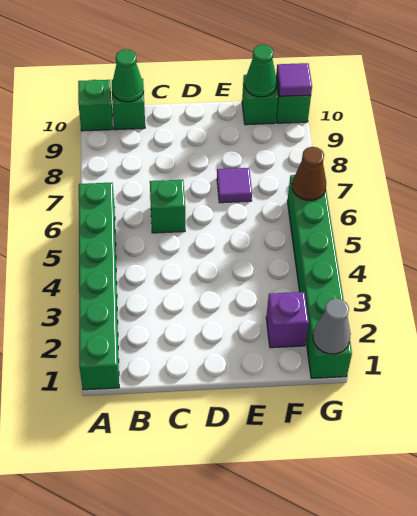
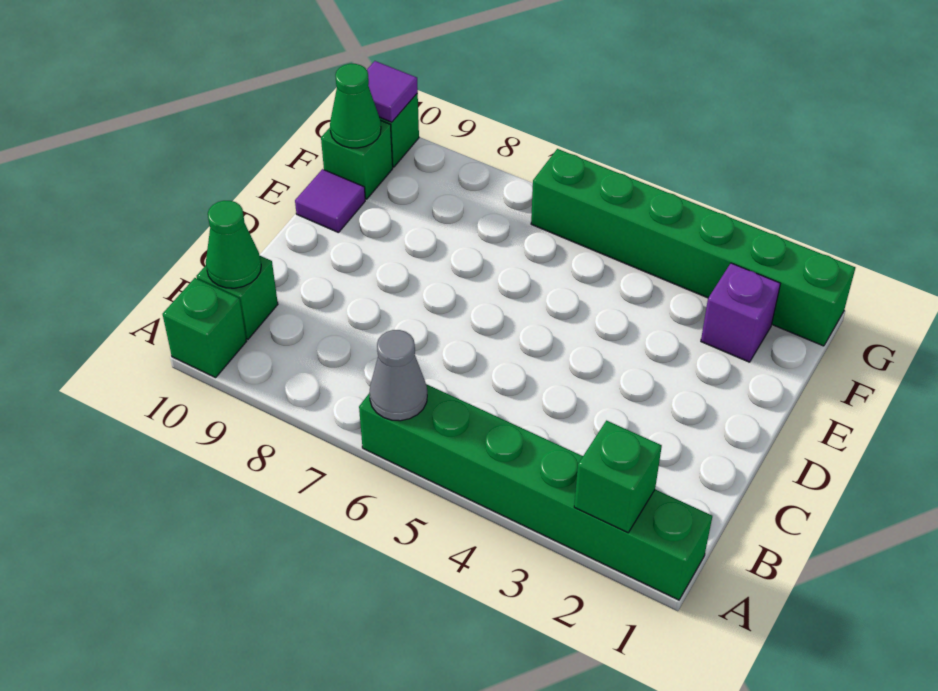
green brick C6 level 1 -> green brick A2 level 2
purple tile E7 level 1 -> purple tile E10 level 1
grey cone G1 level 2 -> grey cone A6 level 2
brown cone G6 level 2 -> none

